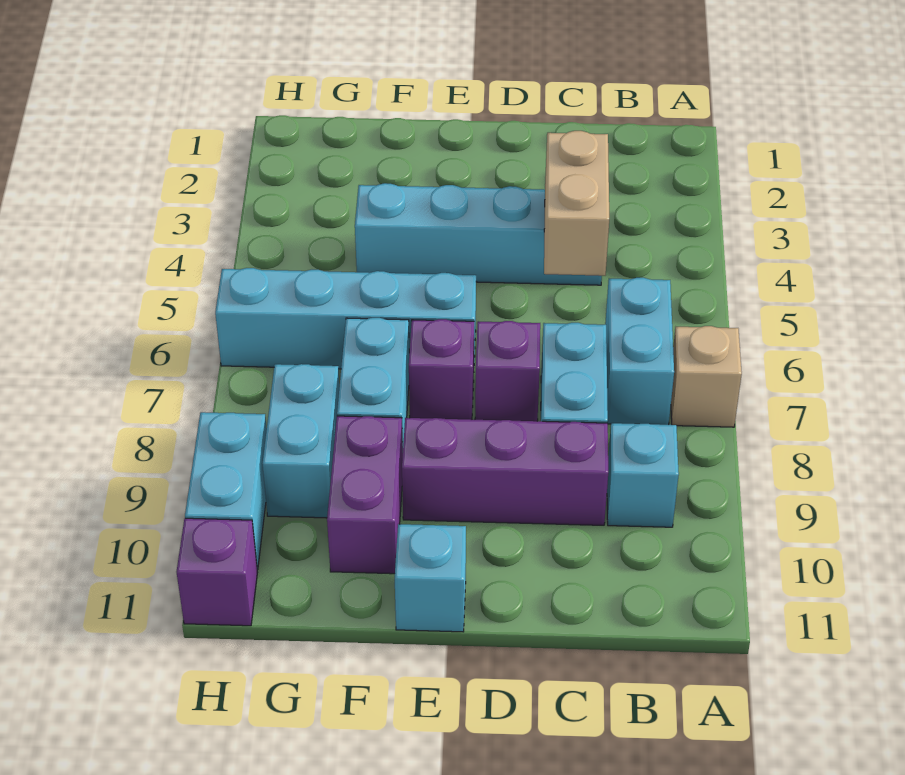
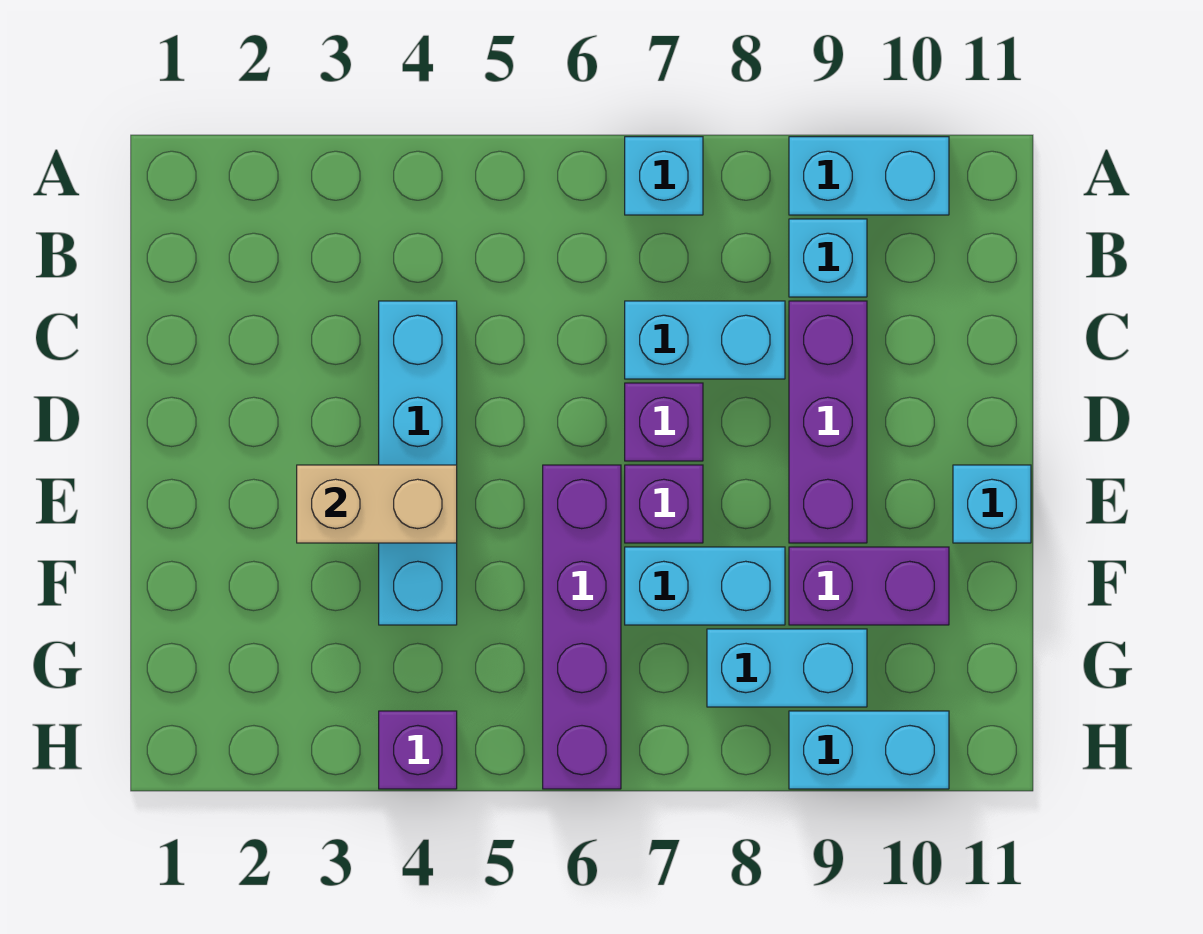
tan brick A7 level 1 -> cyan brick A7 level 1
cyan brick B6:B7 level 1 -> cyan brick A9:A10 level 1
tan brick C4:C5 level 2 -> tan brick E3:E4 level 2
cyan brick E6:H6 level 1 -> purple brick E6:H6 level 1
purple brick H11 level 1 -> purple brick H4 level 1

